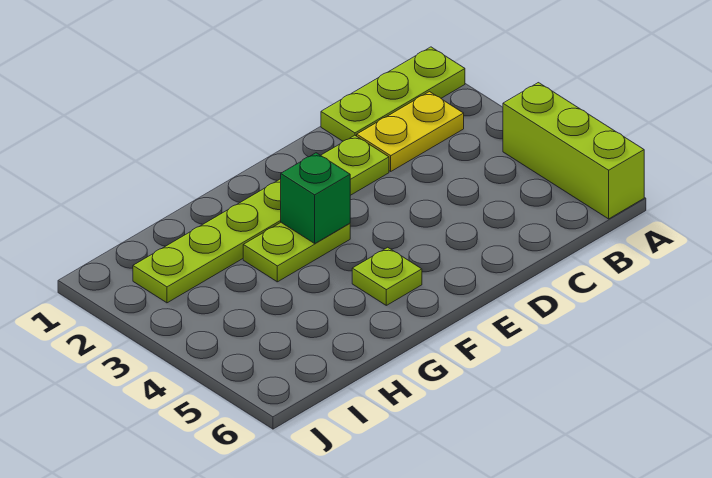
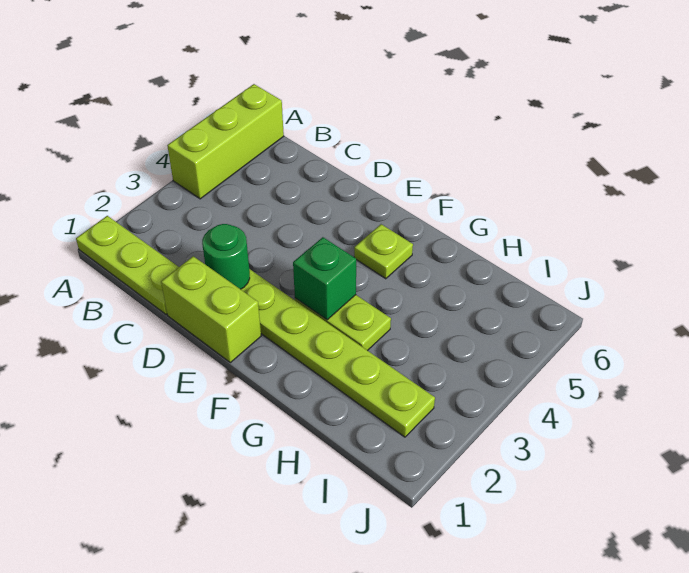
yellow plate B2:C2 level 1 -> none
none -> lime brick D1:E1 level 1
none -> green round brick D2 level 2

